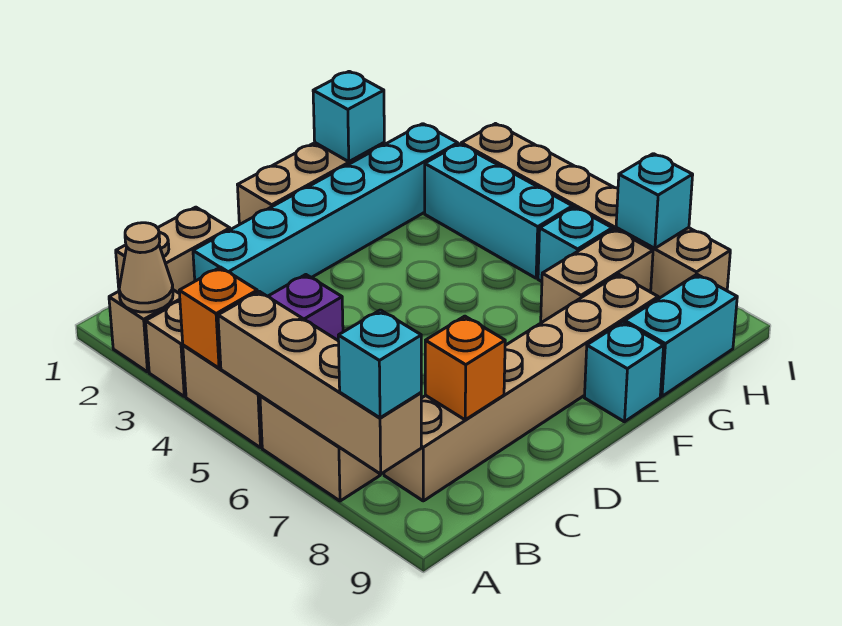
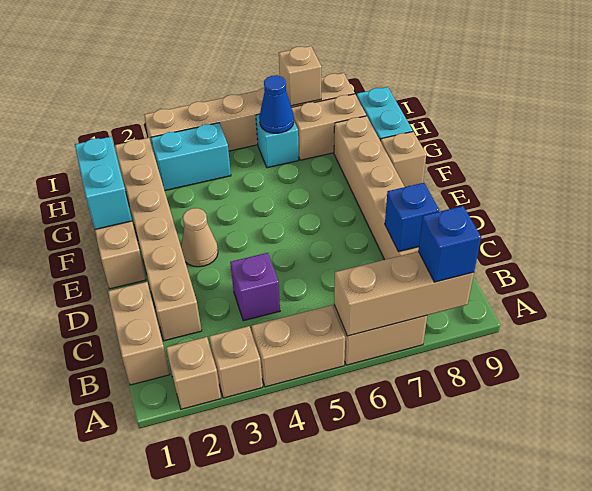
tan cone A2 level 2 -> tan cone E3 level 1
orange brick A4 level 2 -> none
tan brick A5:A8 level 2 -> tan brick A6:A8 level 2
cyan brick A8 level 3 -> blue brick A8 level 3
cyan brick C2:H2 level 1 -> tan brick C2:H2 level 1
orange brick C8 level 2 -> blue brick C8 level 2
cyan brick F9 level 1 -> tan brick F9 level 1
cyan brick G1 level 2 -> cyan brick F1:G1 level 2
tan brick G7:H7 level 1 -> tan brick H7:H8 level 1
cyan brick H3:H5 level 1 -> cyan brick H3:H4 level 1
none -> blue cone H6 level 2
cyan brick I7 level 2 -> tan brick I7 level 2

